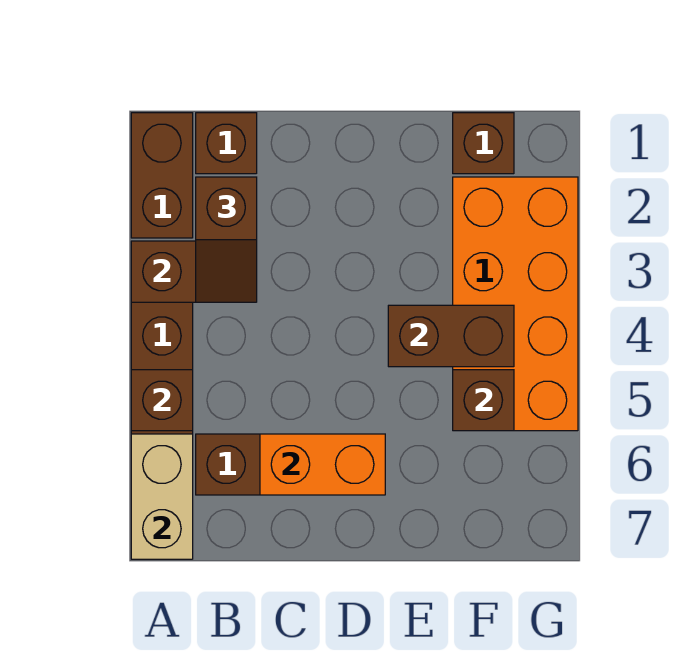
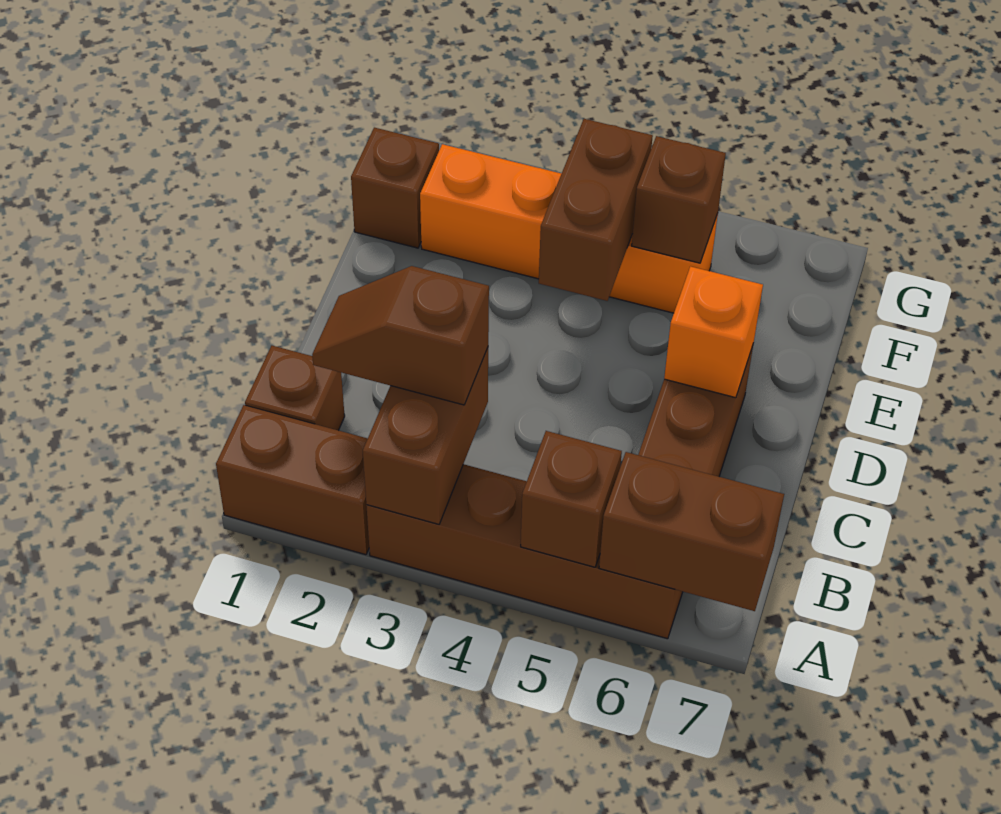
tan brick A6:A7 level 2 -> brown brick A6:A7 level 2
brown slope B2:B3 level 3 top 2 -> brown slope B2:B3 level 3 top 3
orange brick C6:D6 level 2 -> orange brick D6 level 2
orange brick F2:G5 level 1 -> orange brick F2:F5 level 1

